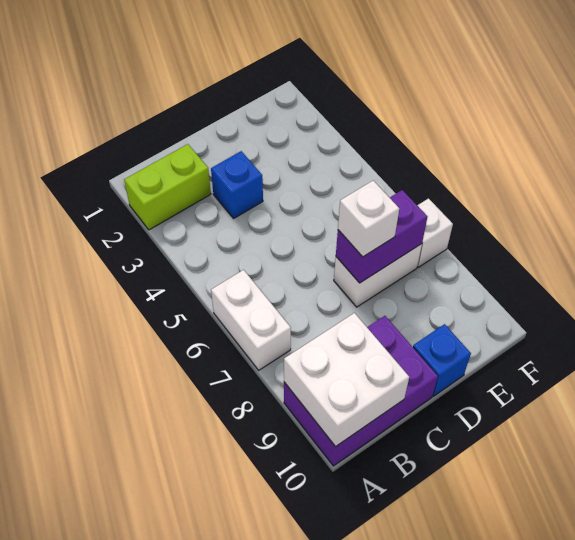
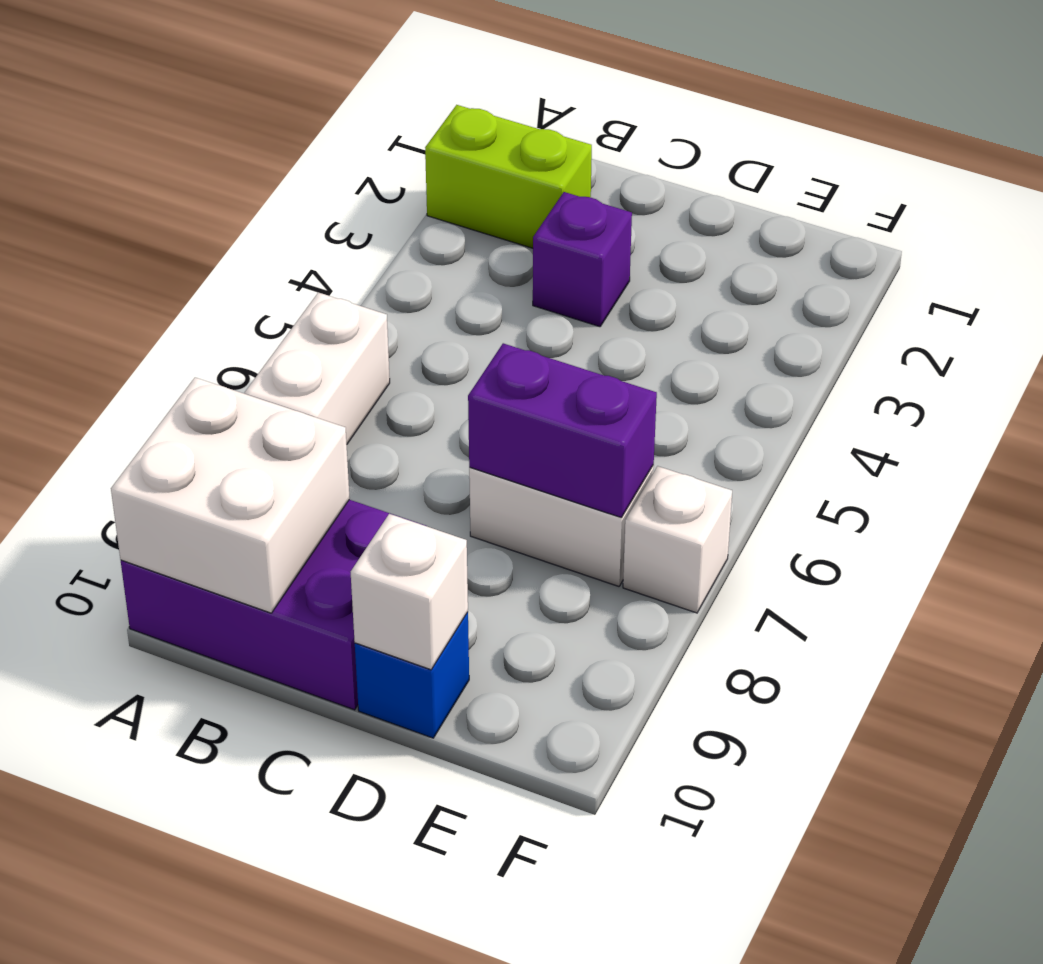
blue brick C3 level 1 -> purple brick C3 level 1
white brick D7 level 3 -> white brick D10 level 2

